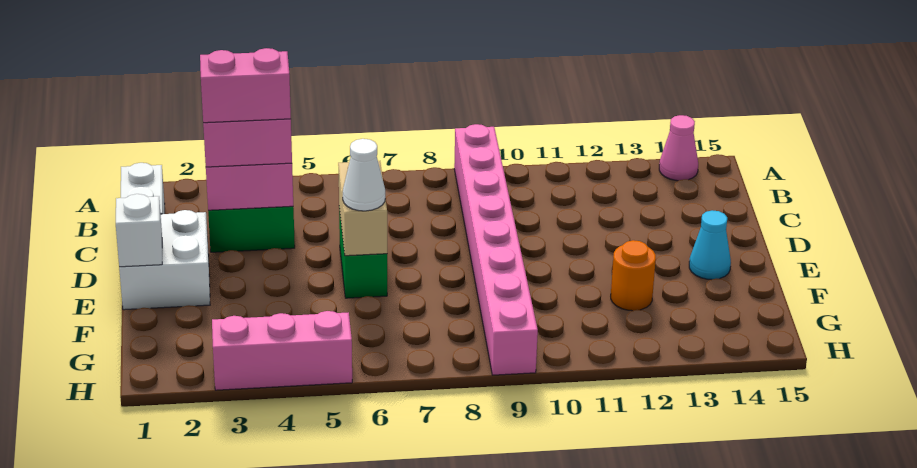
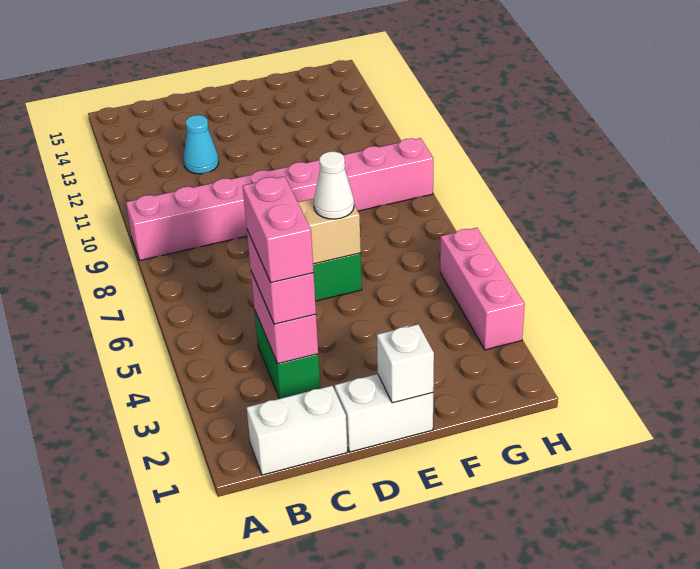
pink cone A14 level 1 -> none
white brick D1:E2 level 1 -> white brick D1:E1 level 1
cyan cone E14 level 1 -> cyan cone C12 level 1
orange round brick F12 level 1 -> none

